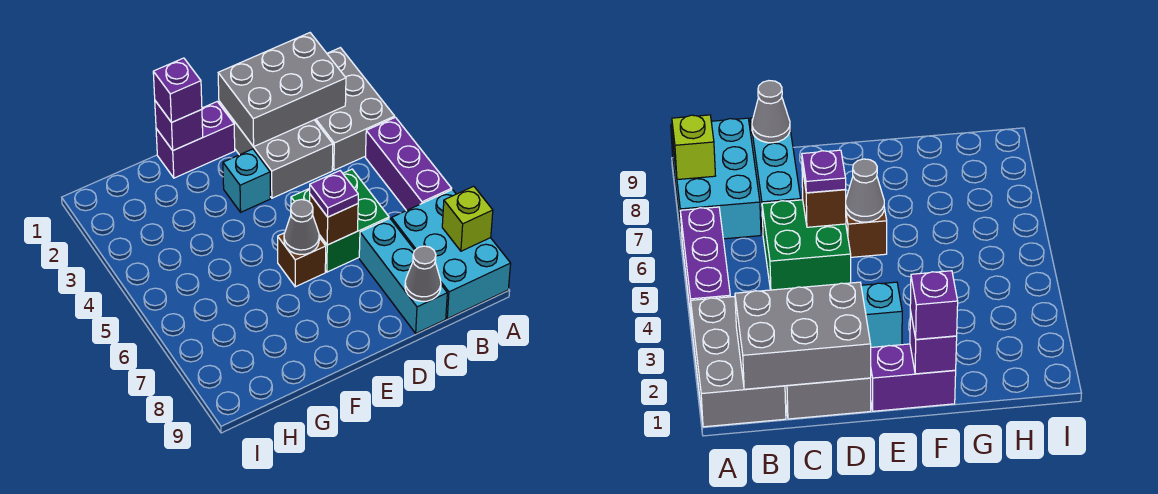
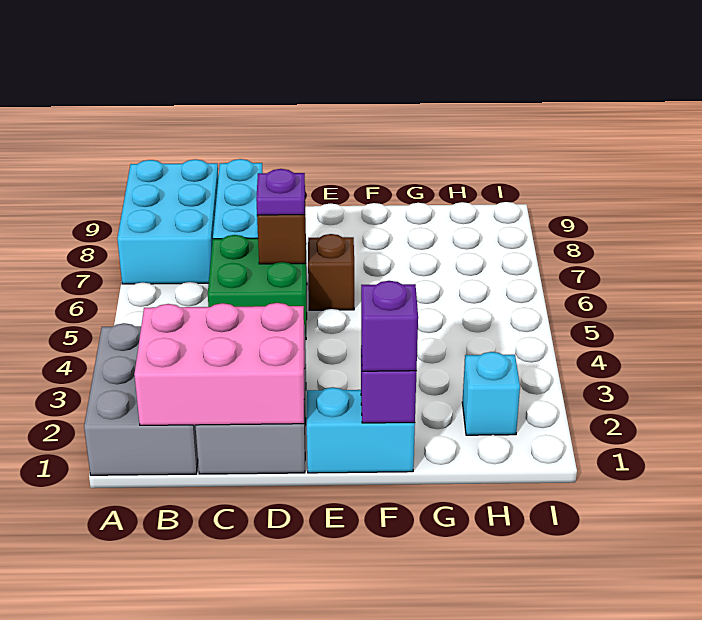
purple brick A4:A6 level 1 -> none
lime brick A8 level 2 -> none
grey brick B1:D2 level 2 -> pink brick B1:D2 level 2
grey cone C9 level 2 -> none
purple brick E1:F1 level 1 -> cyan brick E1:F1 level 1
cyan brick E3 level 1 -> cyan brick H2 level 1
grey cone E6 level 2 -> none

